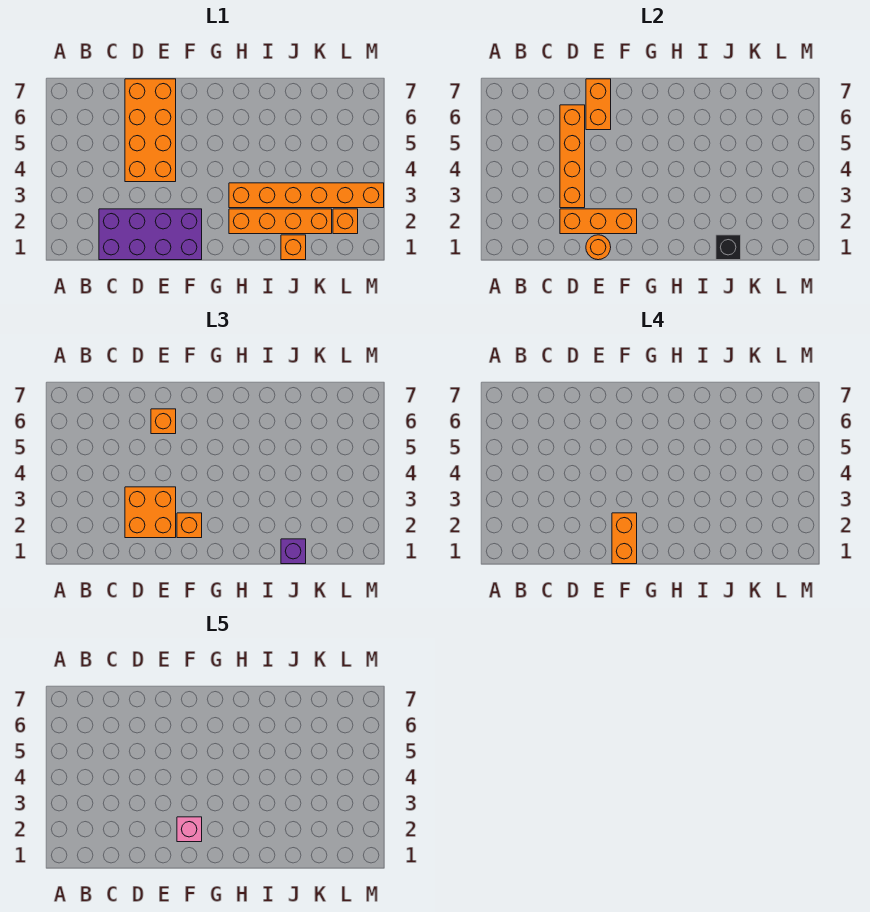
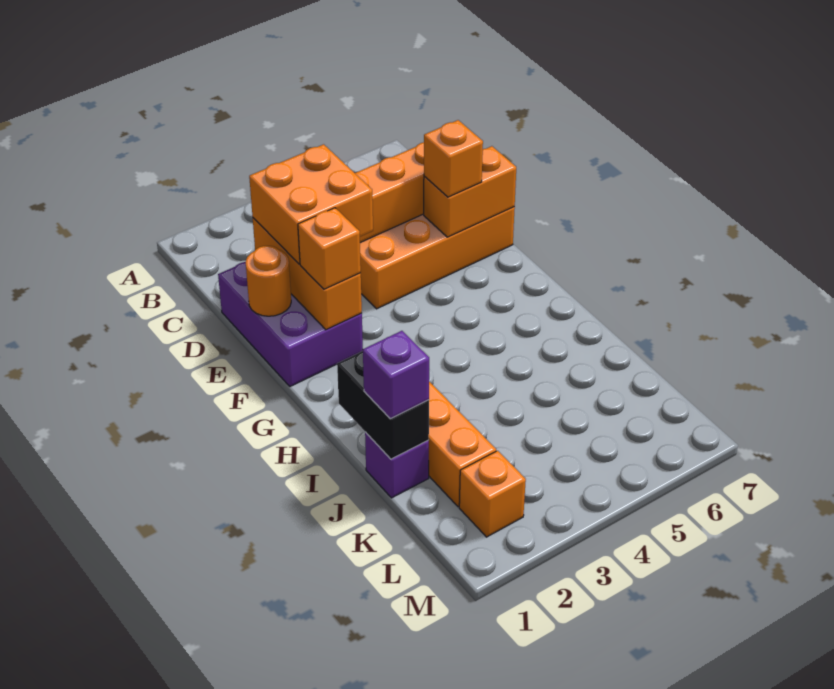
purple brick C1:F2 level 1 -> purple brick D1:F2 level 1
orange brick F1:F2 level 4 -> none
pink brick F2 level 5 -> none
orange brick H3:M3 level 1 -> none
orange brick J1 level 1 -> purple brick J1 level 1
black brick J1 level 2 -> black brick I1:J1 level 2

